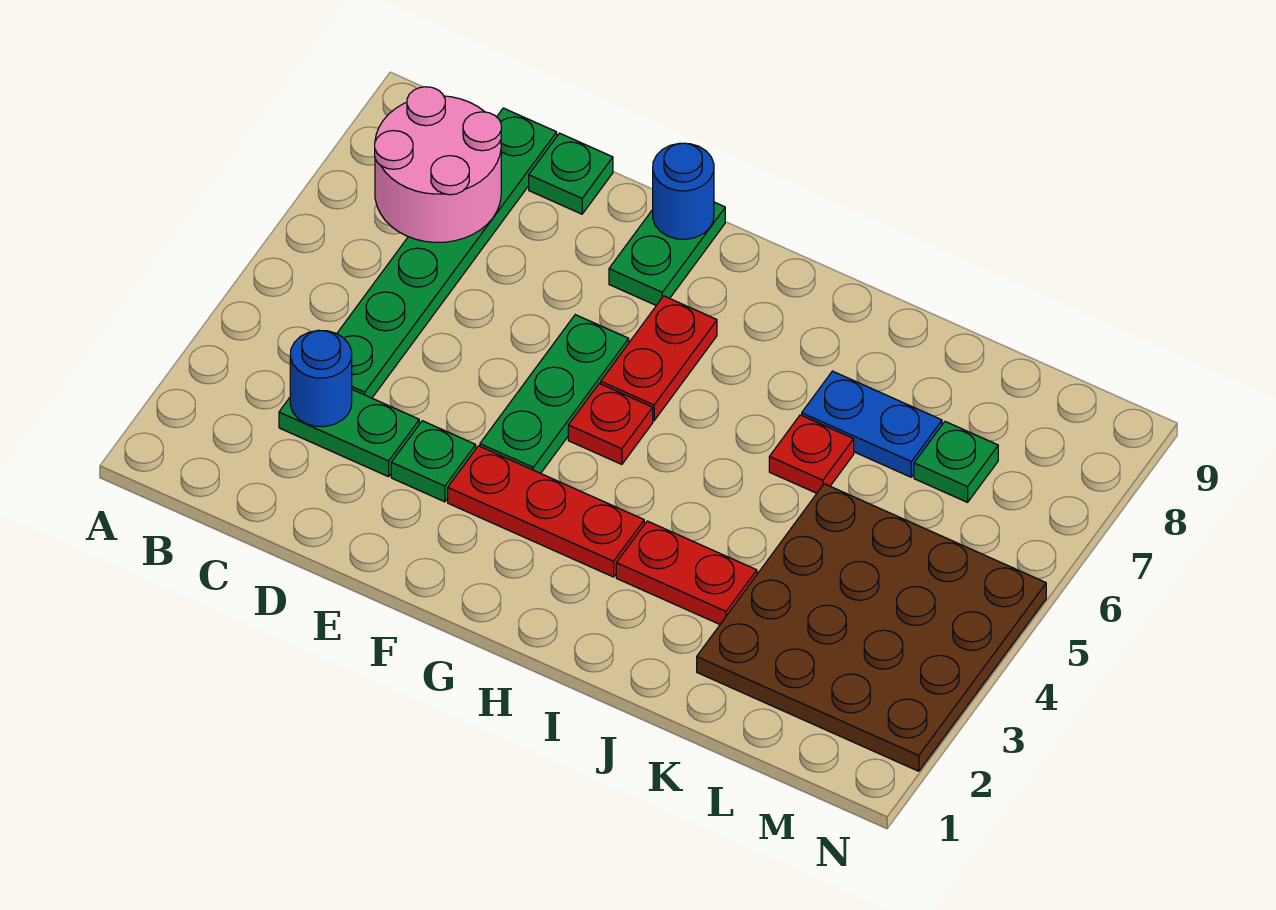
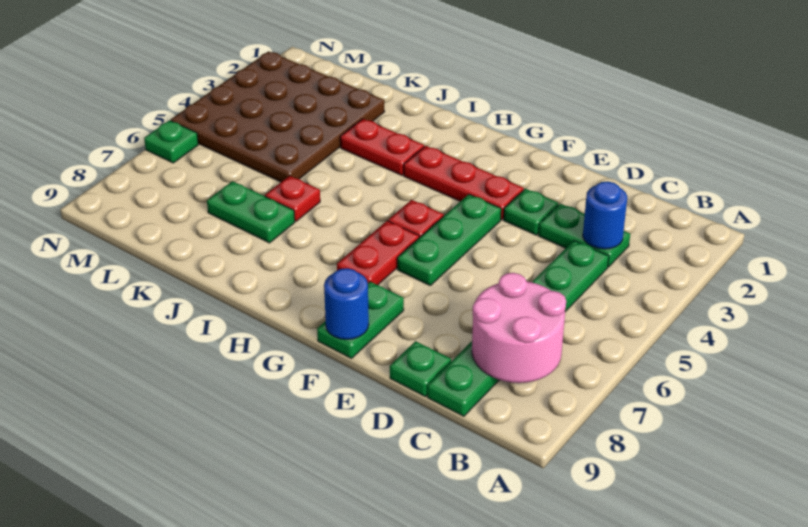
blue plate J7:K7 level 1 -> green plate J7:K7 level 1
green plate L7 level 1 -> green plate N6 level 1

